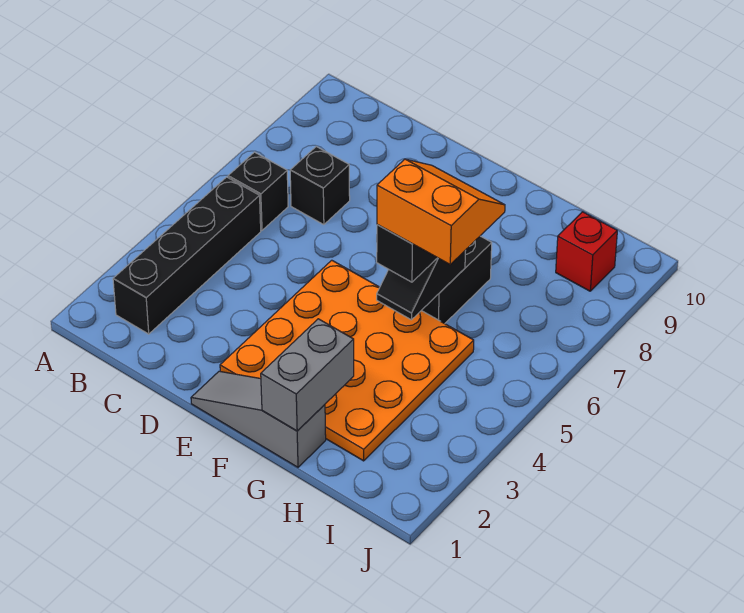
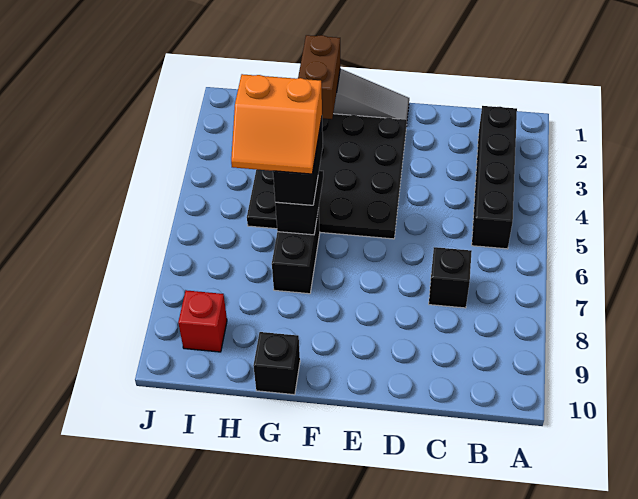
black brick B6 level 1 -> black brick G10 level 1
orange plate E2:H5 level 1 -> black plate E2:H5 level 1
grey brick G1:G2 level 2 -> brown brick G1:G2 level 2

